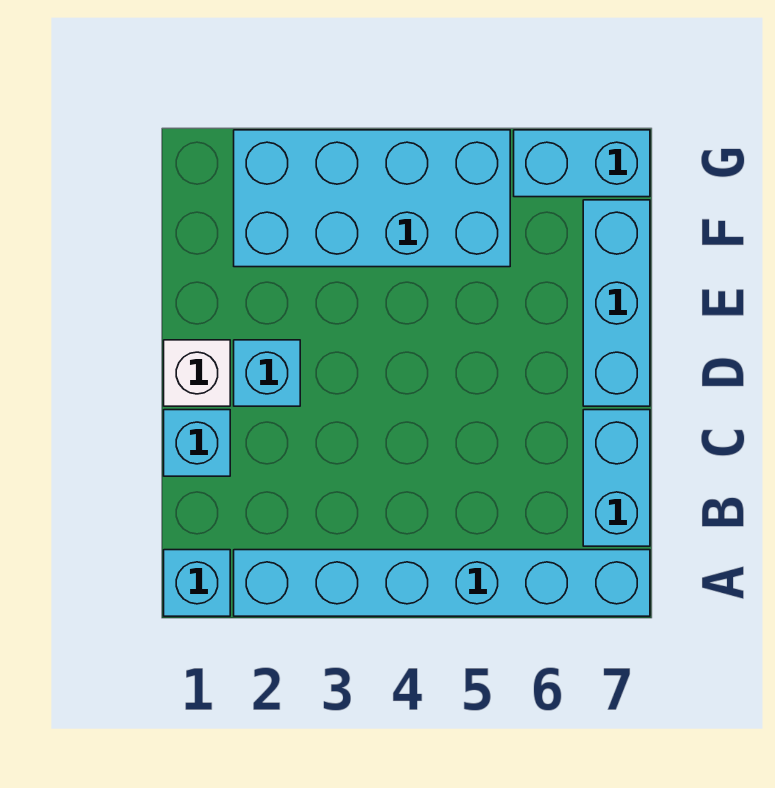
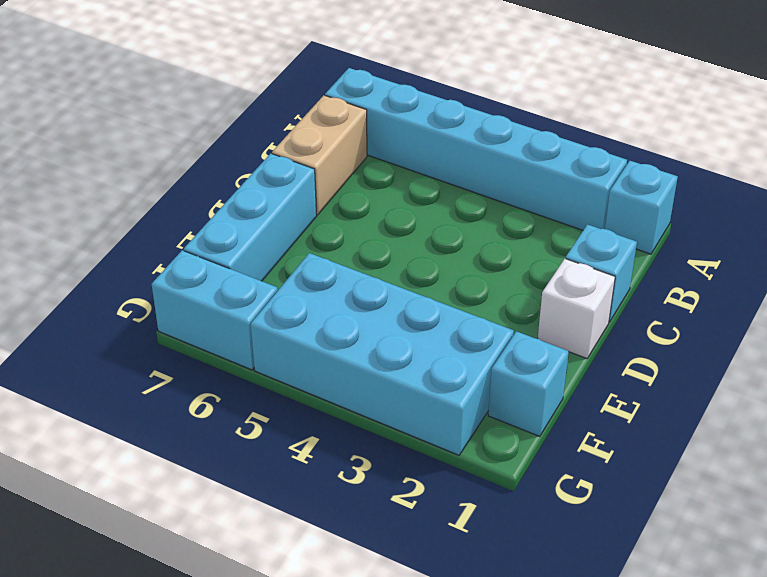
cyan brick B7:C7 level 1 -> tan brick B7:C7 level 1
cyan brick D2 level 1 -> cyan brick F1 level 1

